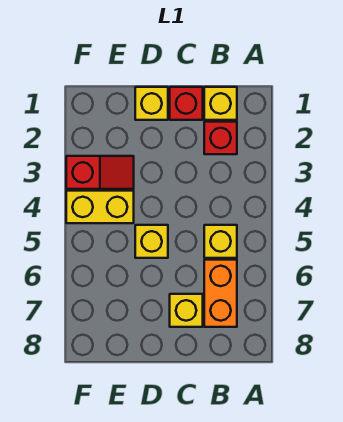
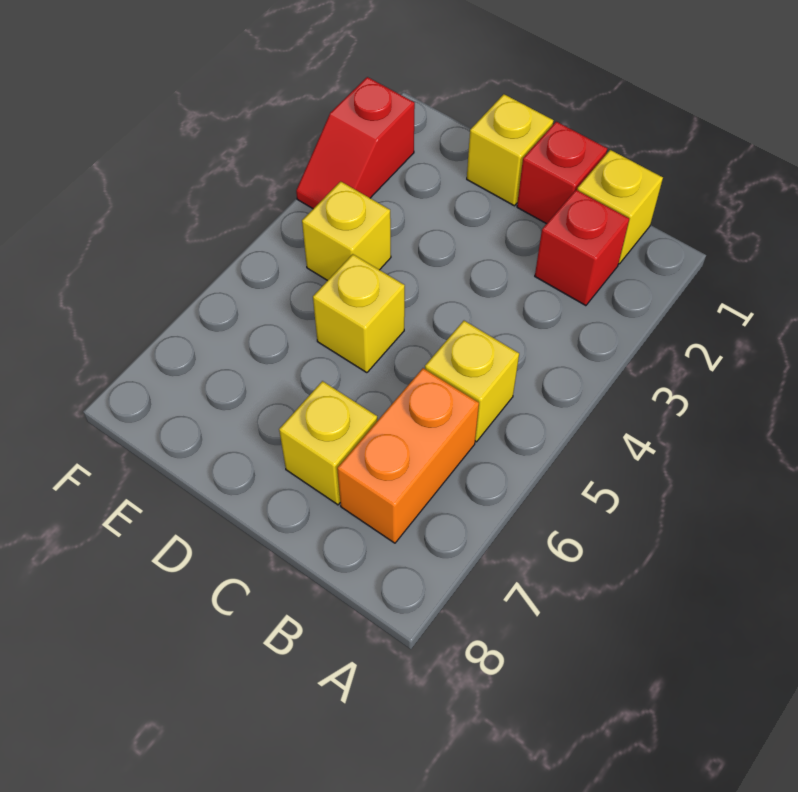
red slope E3:F3 level 1 top F -> red slope F2:F3 level 1 top 2
yellow brick E4:F4 level 1 -> yellow brick E4 level 1

